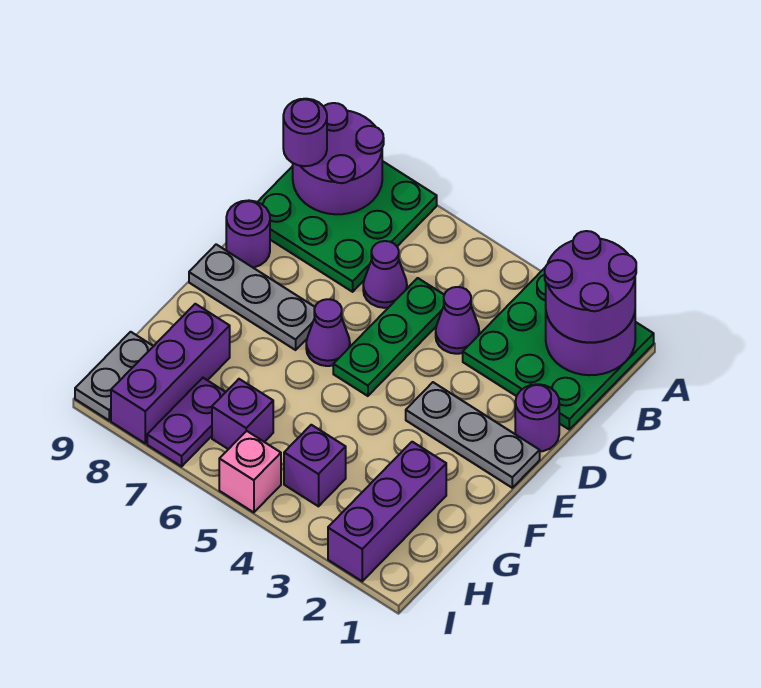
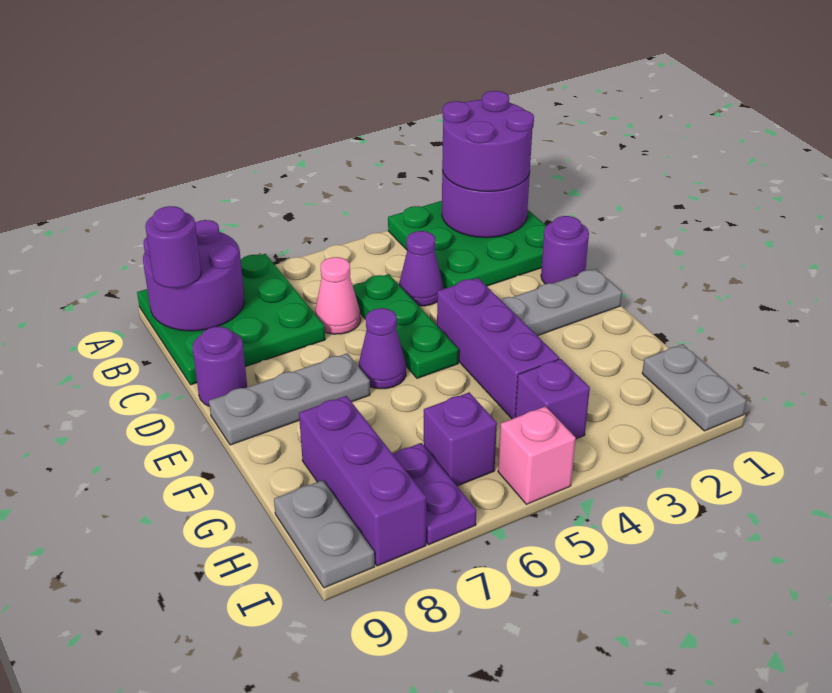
purple cone C6 level 1 -> pink cone C6 level 1
purple brick G2:I2 level 1 -> purple brick E4:G4 level 1
none -> grey plate H1:I1 level 1

